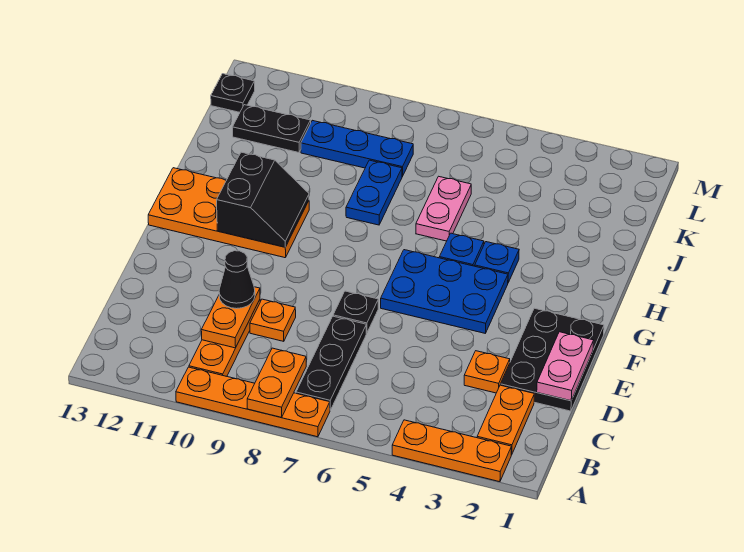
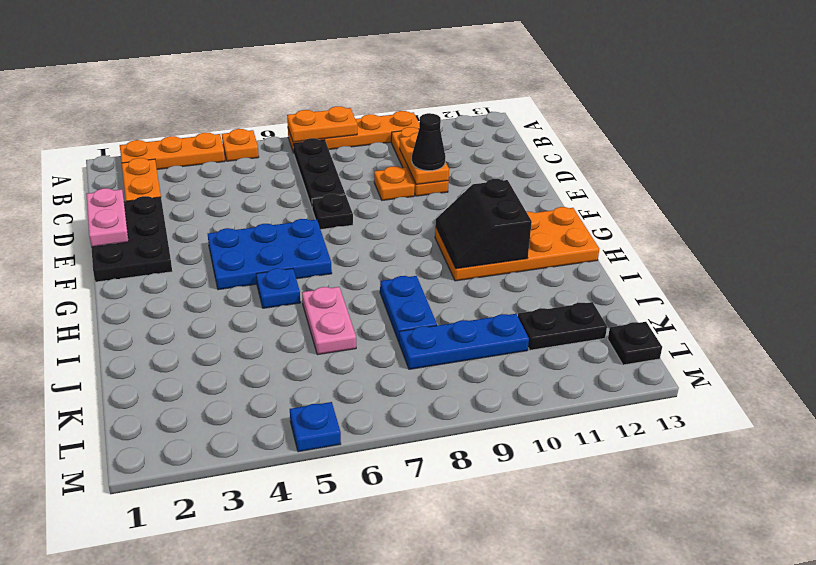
orange plate A8:B8 level 2 -> orange plate A7:A8 level 2
orange plate D3 level 1 -> orange plate A5 level 1
blue plate H4 level 1 -> blue plate M5 level 1

